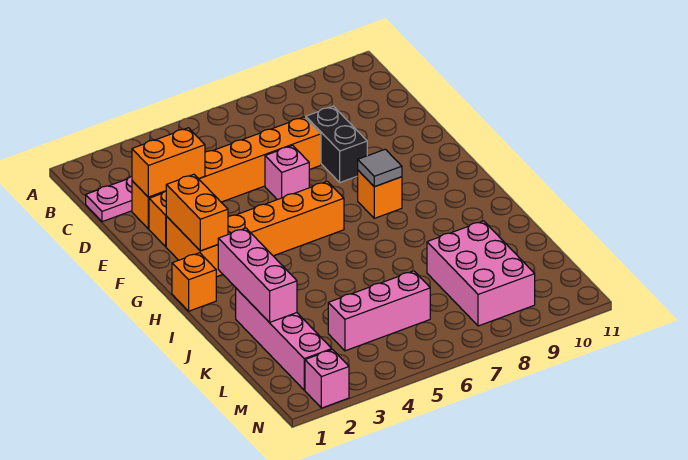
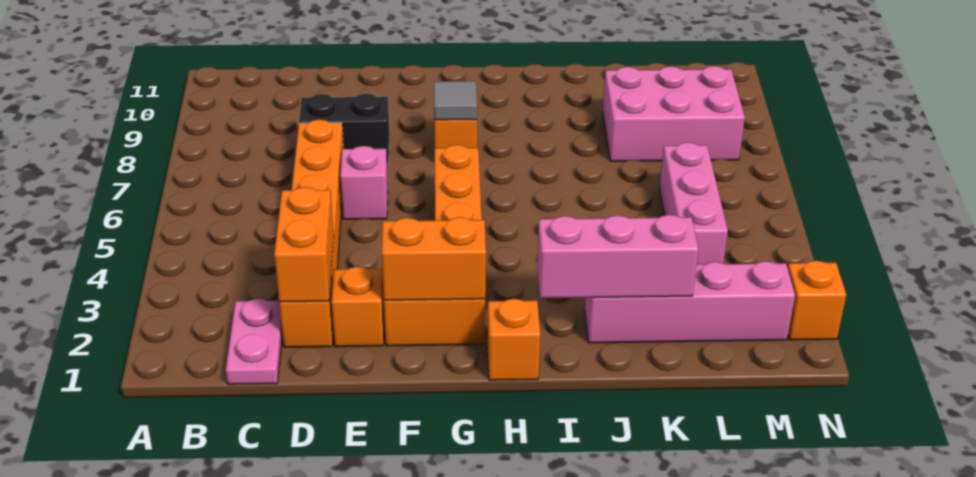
pink brick N2 level 1 -> orange brick N2 level 1

